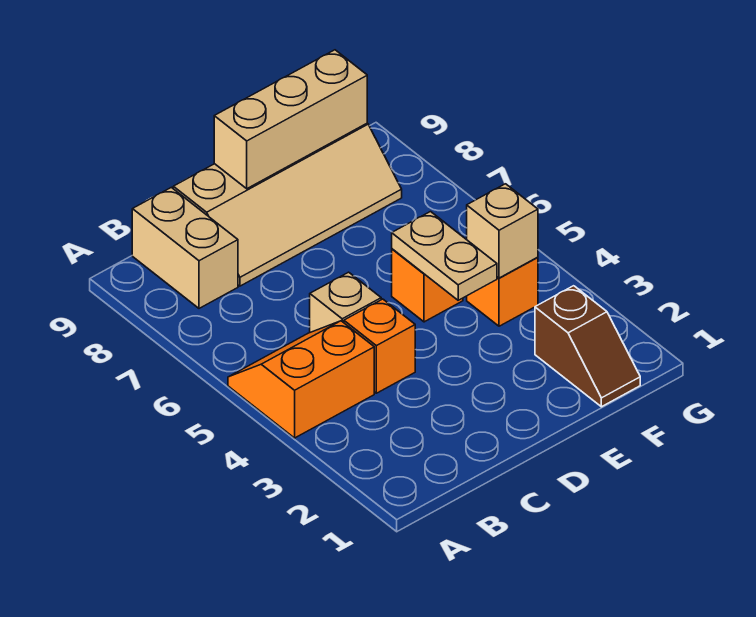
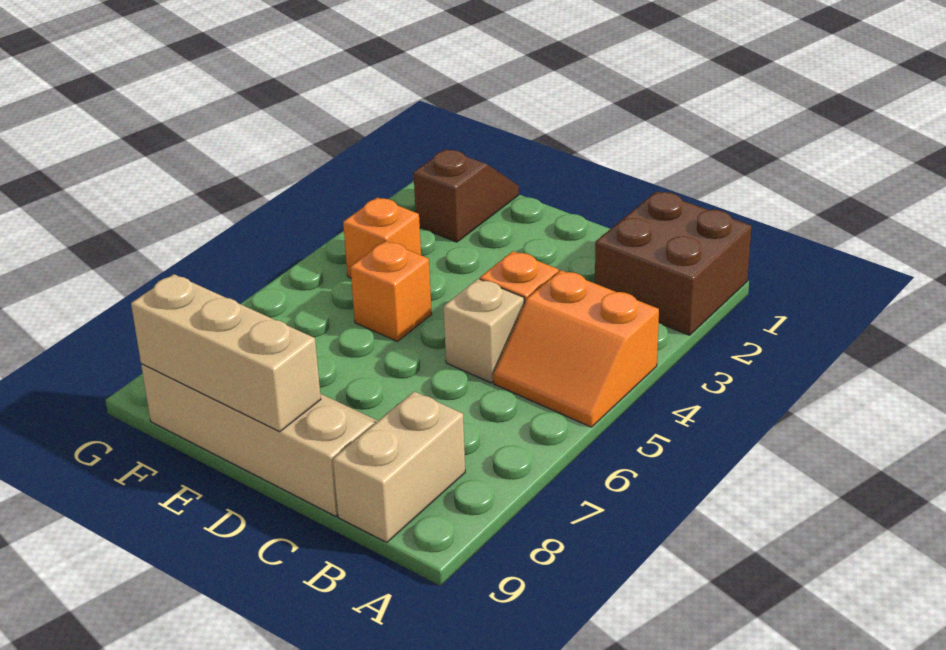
none -> brown brick A1:B2 level 1
tan plate E4:E5 level 2 -> none
tan brick F4 level 2 -> none

